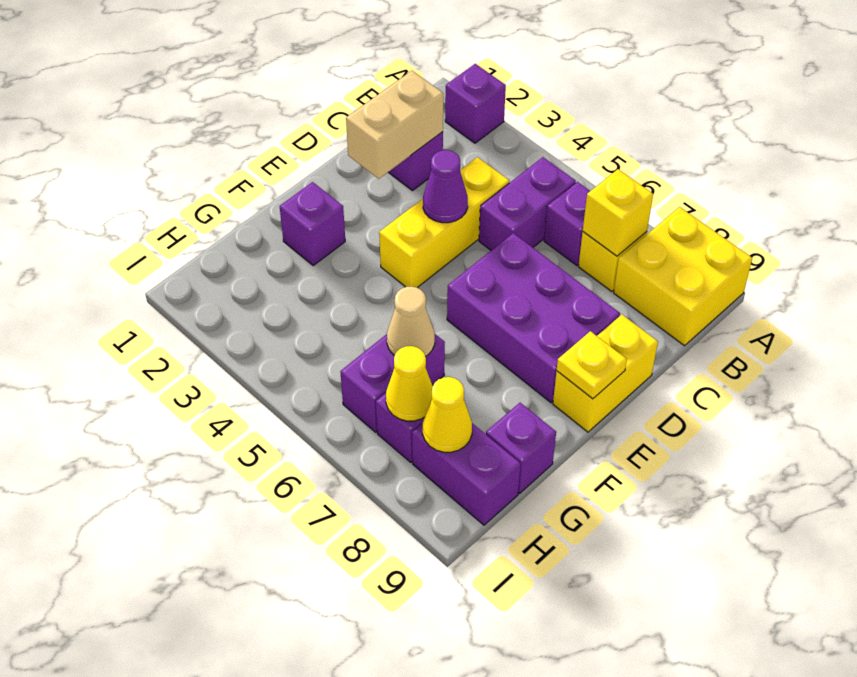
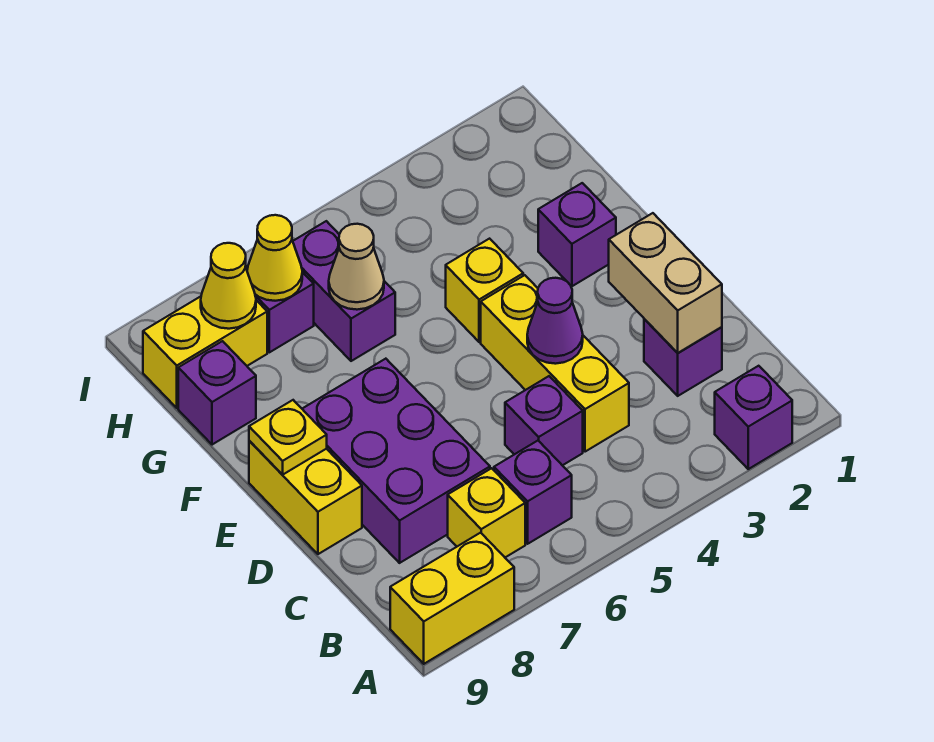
yellow brick A8:B9 level 1 -> yellow brick A8:A9 level 1
purple brick B5:C5 level 1 -> purple brick C5 level 1
yellow brick B7 level 2 -> yellow brick F4 level 1
purple brick D6:E8 level 1 -> purple brick C7:E8 level 1
purple brick H8:H9 level 1 -> yellow brick H8:H9 level 1

